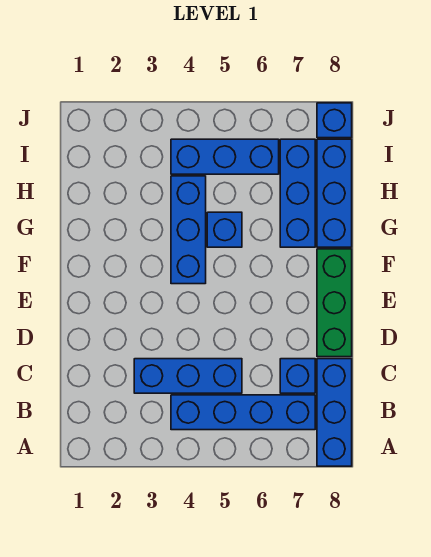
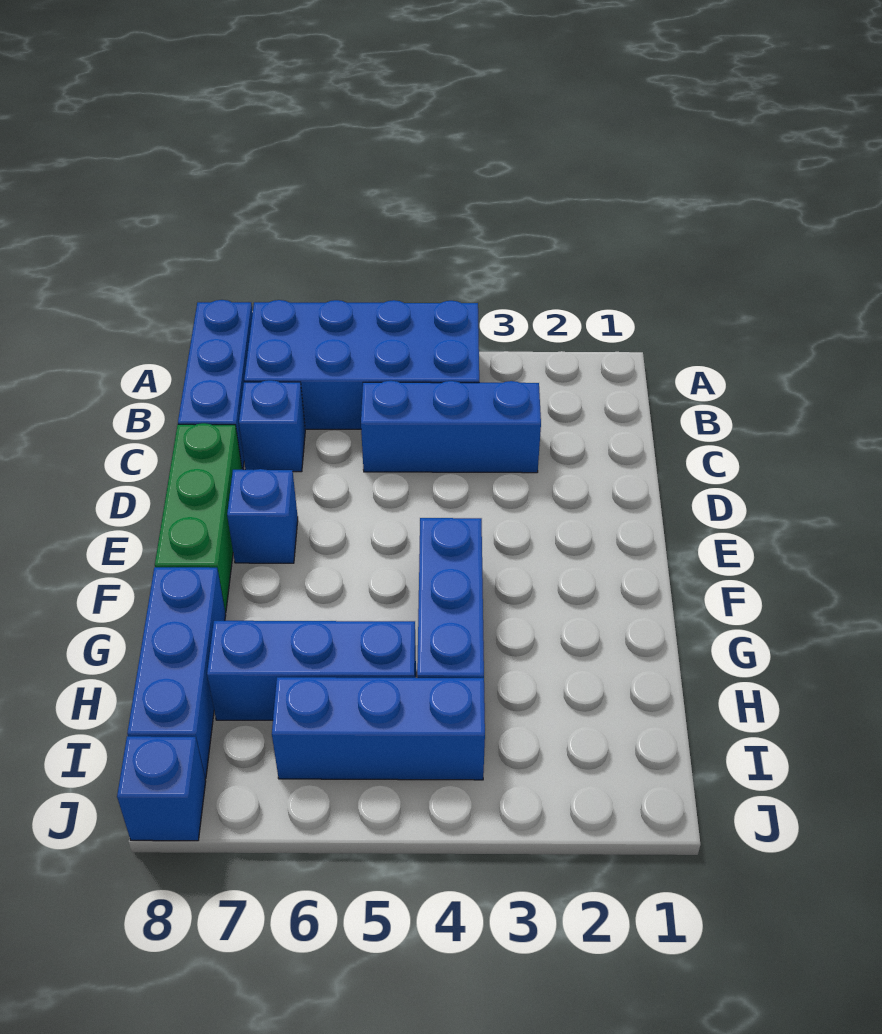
blue brick B4:B7 level 1 -> blue brick A4:B7 level 1
blue brick G5 level 1 -> blue brick E7 level 1
blue brick G7:I7 level 1 -> blue brick H5:H7 level 1

